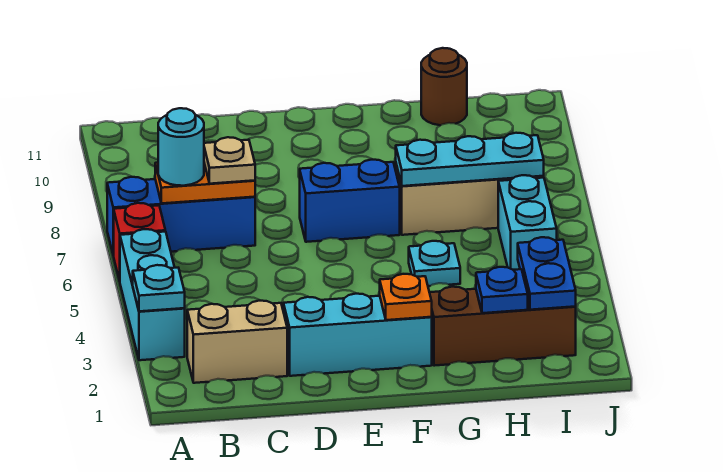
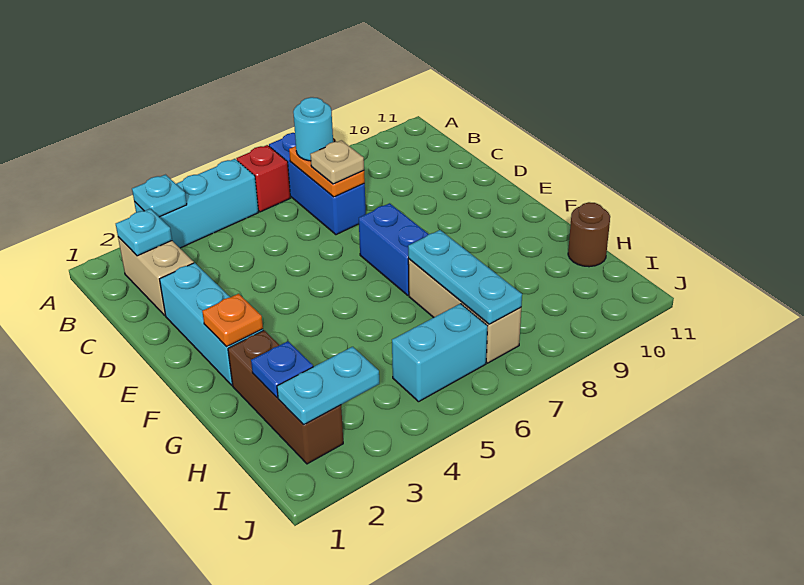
cyan plate G5 level 1 -> cyan plate B2 level 2
blue plate I2:I3 level 2 -> cyan plate I2:I3 level 2

